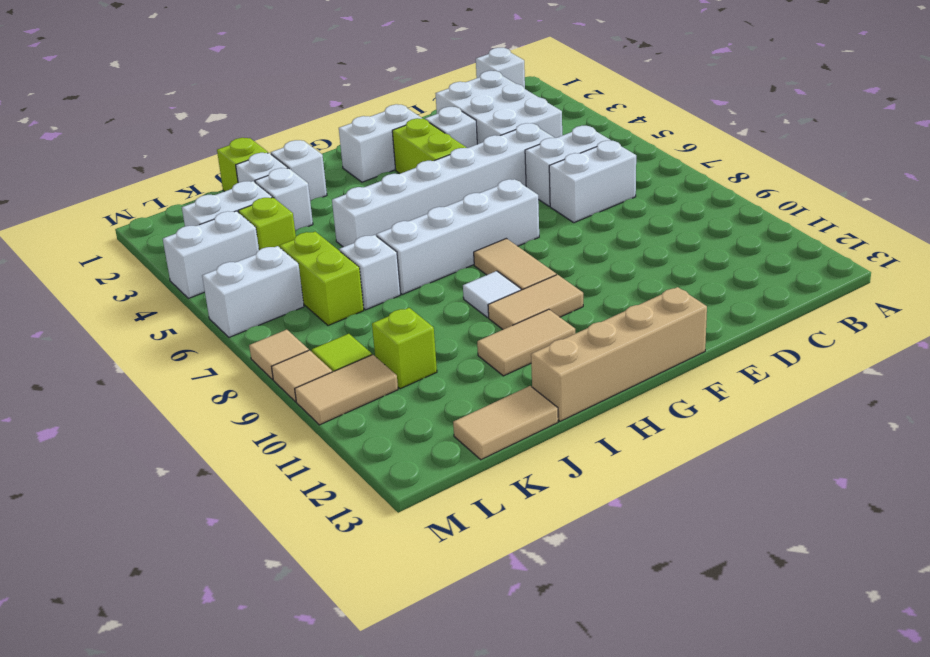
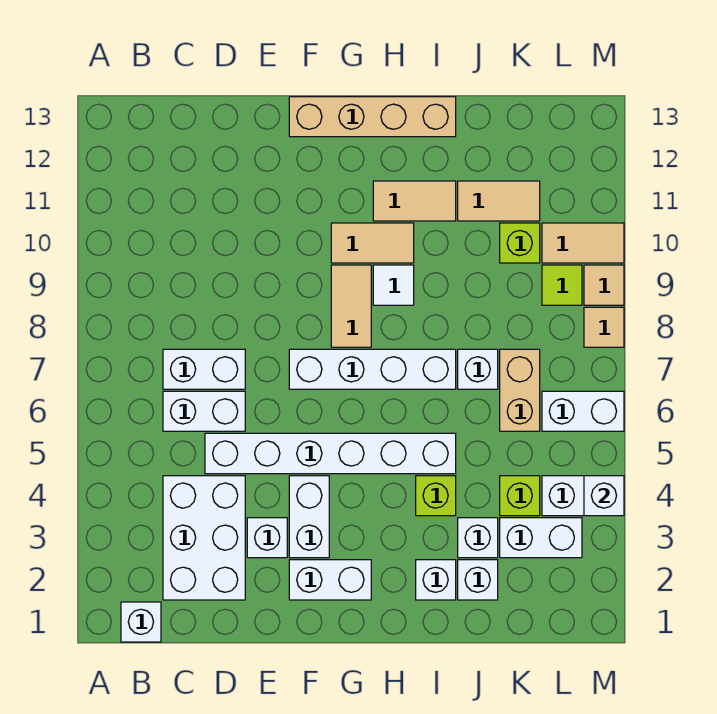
lime brick F3:F4 level 1 -> white brick F3:F4 level 1
lime brick J1 level 1 -> lime brick I4 level 1
tan tile J13:K13 level 1 -> tan tile J11:K11 level 1
lime brick K6:K7 level 1 -> tan brick K6:K7 level 1
none -> white brick M4 level 2

